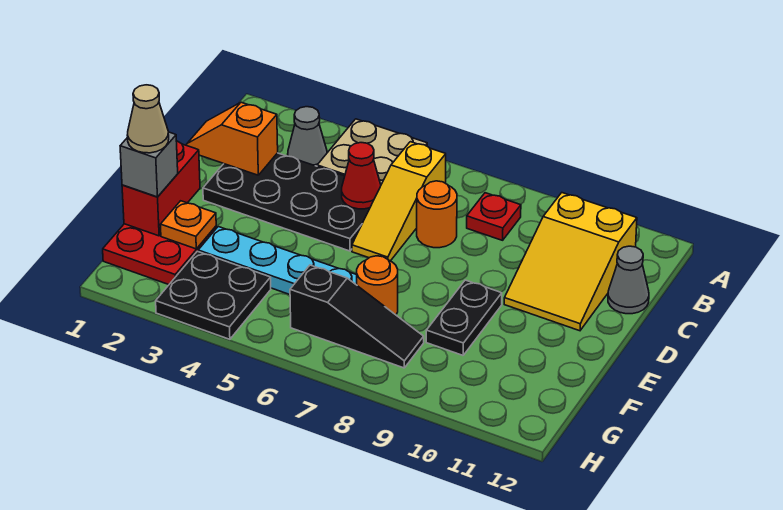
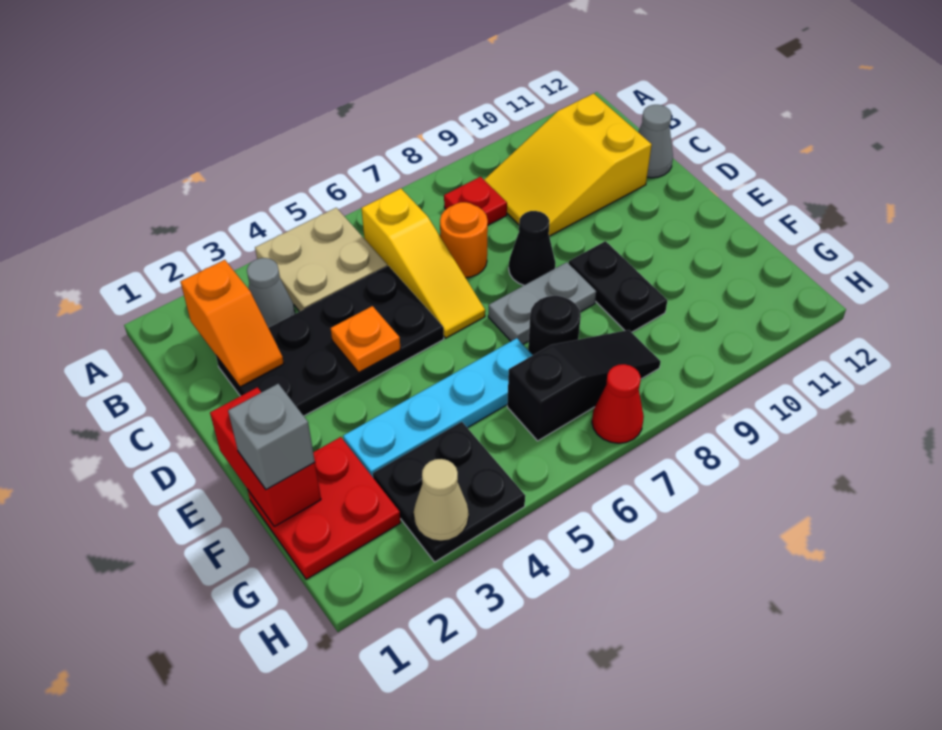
yellow slope B10:D11 level 1 top B -> yellow slope B9:C11 level 1 top 11
orange slope C1:C2 level 2 top 2 -> orange slope B2:C2 level 2 top B
red cone C5 level 2 -> red cone H7 level 1
none -> black cone D8 level 1
none -> grey plate E7:E8 level 1
tan cone F1 level 4 -> tan cone H3 level 2
orange plate F2 level 2 -> orange plate D4 level 2
orange round brick F7 level 1 -> black round brick F7 level 1

